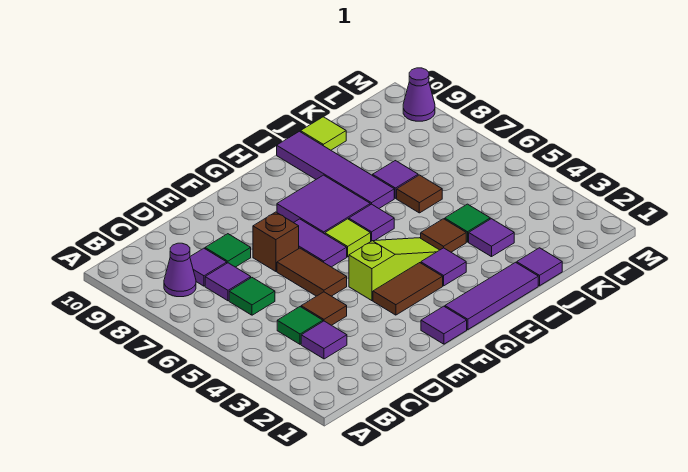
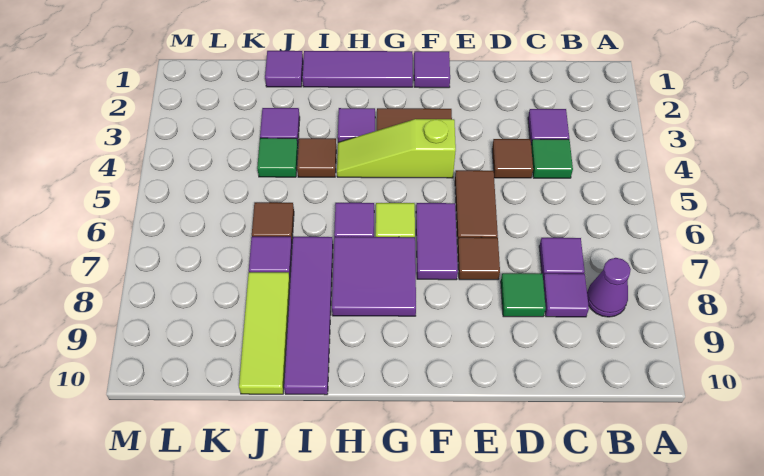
green tile C6 level 1 -> none
brown brick E7 level 1 -> brown tile E7 level 1
lime tile J10 level 1 -> lime tile J8:J10 level 1
purple cone M9 level 1 -> none

